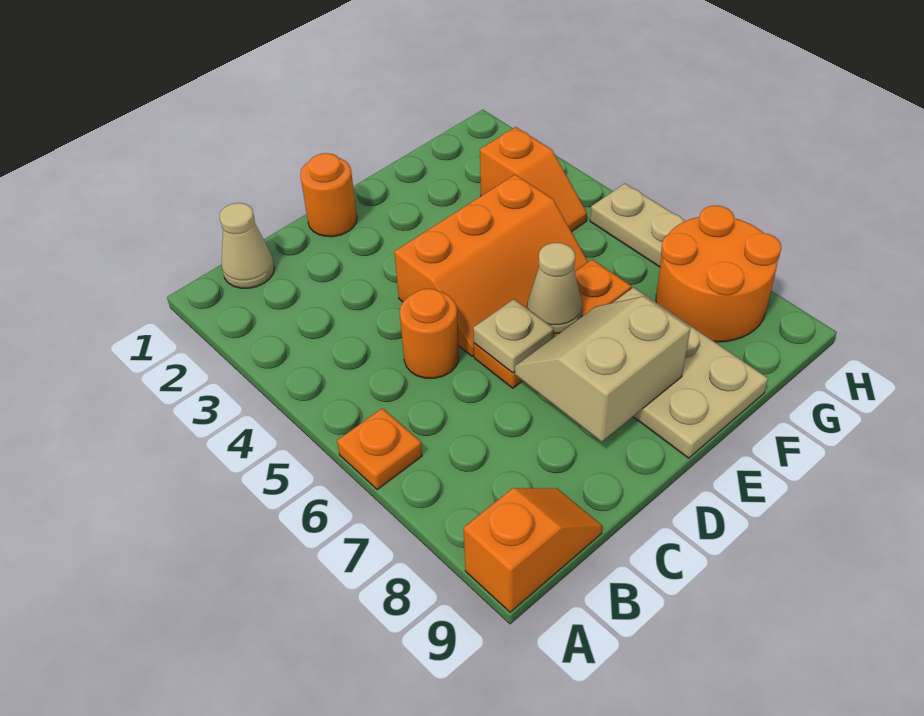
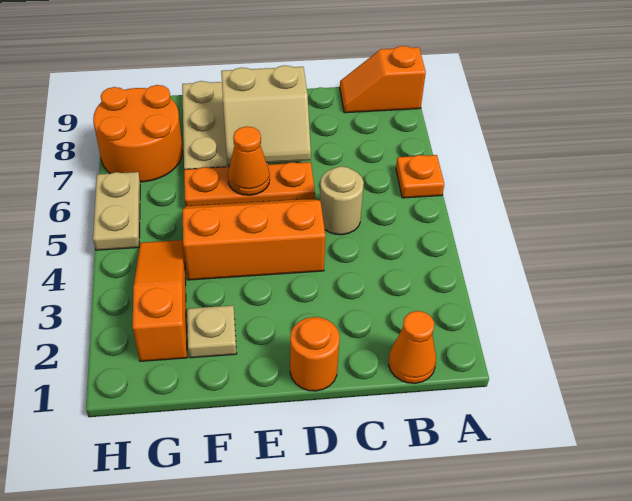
tan cone B1 level 1 -> orange cone B1 level 1
orange round brick C5 level 1 -> tan round brick C5 level 1
tan plate D6 level 2 -> tan plate F2 level 1
tan cone E6 level 2 -> orange cone E6 level 2
orange slope G3:G4 level 1 top 3 -> orange slope G2:G4 level 1 top 2

